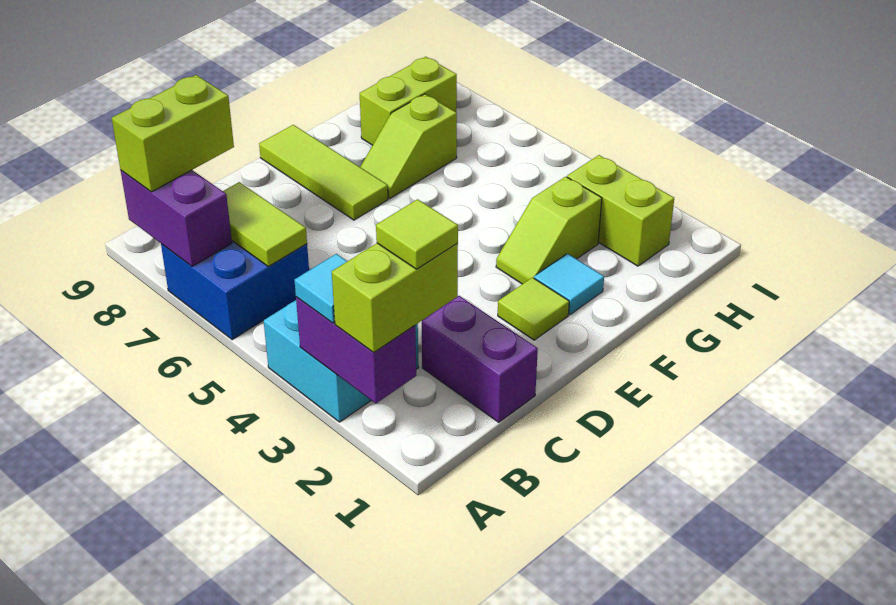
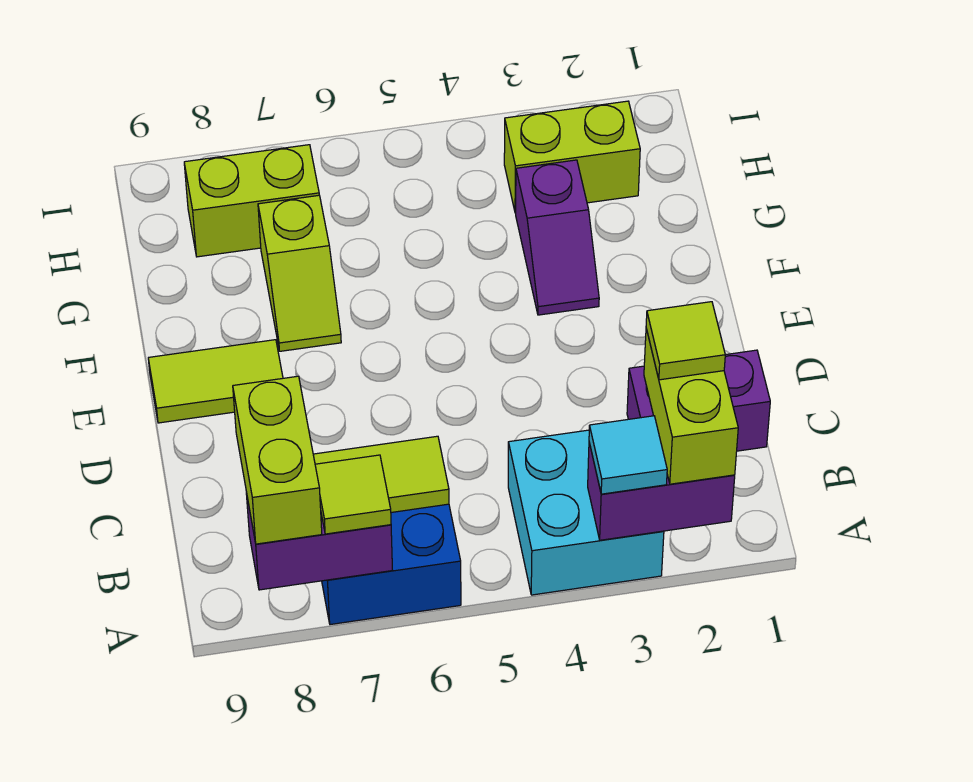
lime tile E2 level 1 -> lime tile A7 level 3
lime tile E7:E9 level 1 -> lime tile E8:E9 level 1
cyan tile F2 level 1 -> none
lime slope F3:G3 level 1 top G -> purple slope F3:G3 level 1 top G
lime brick G8:H8 level 1 -> lime brick H7:H8 level 1

